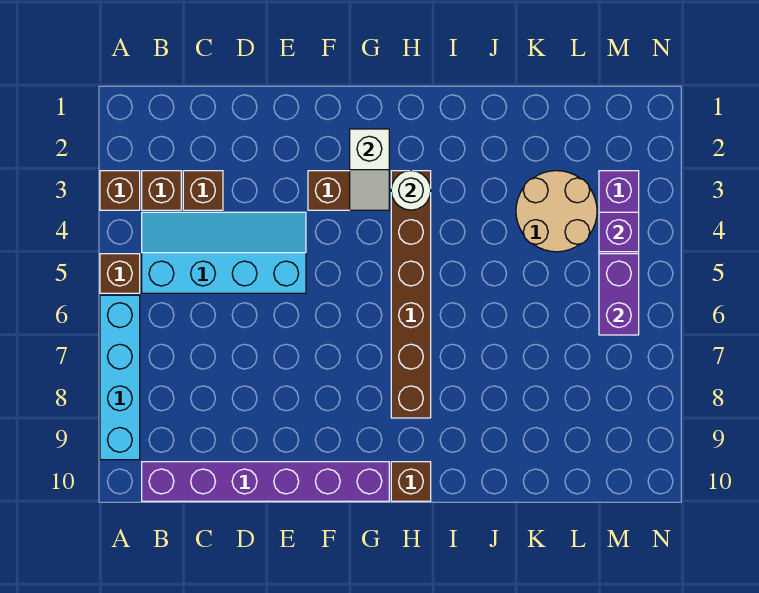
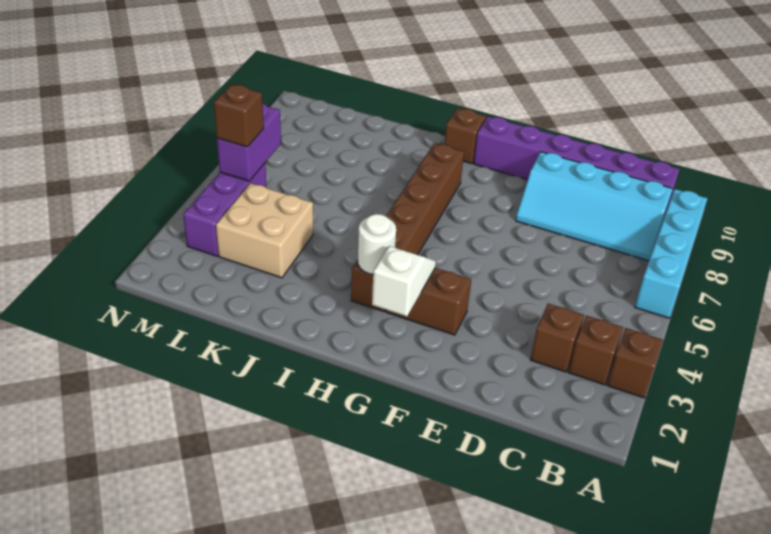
brown brick A5 level 1 -> brown brick M5 level 3
cyan slope B4:E5 level 1 top 5 -> cyan slope B8:E9 level 1 top 9
tan round brick K3:L4 level 1 -> tan brick K3:L4 level 1
purple brick M4 level 2 -> none

